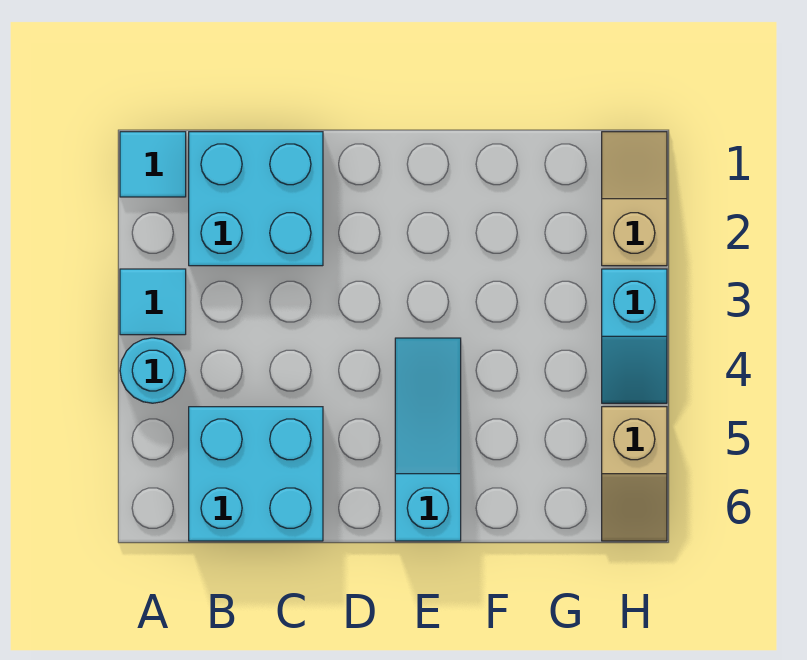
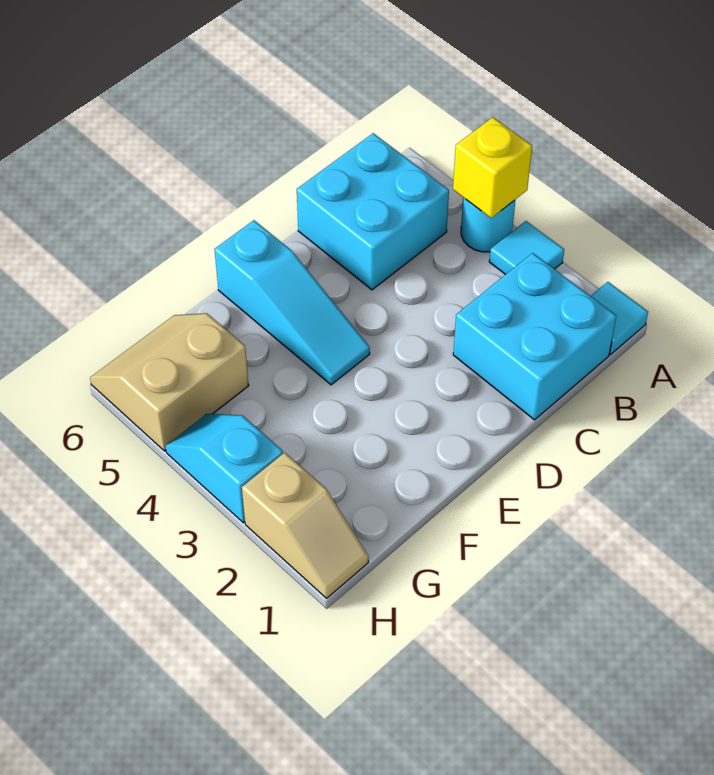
none -> yellow brick A4 level 2
tan slope H5:H6 level 1 top 5 -> tan slope G5:H6 level 1 top 5

